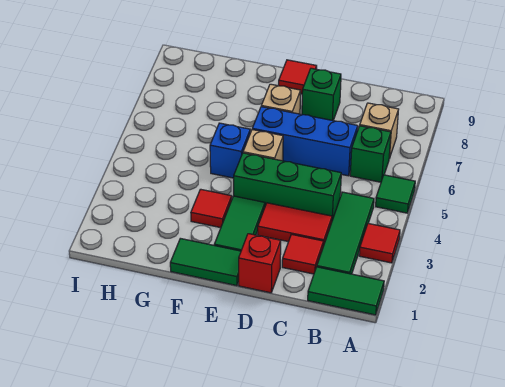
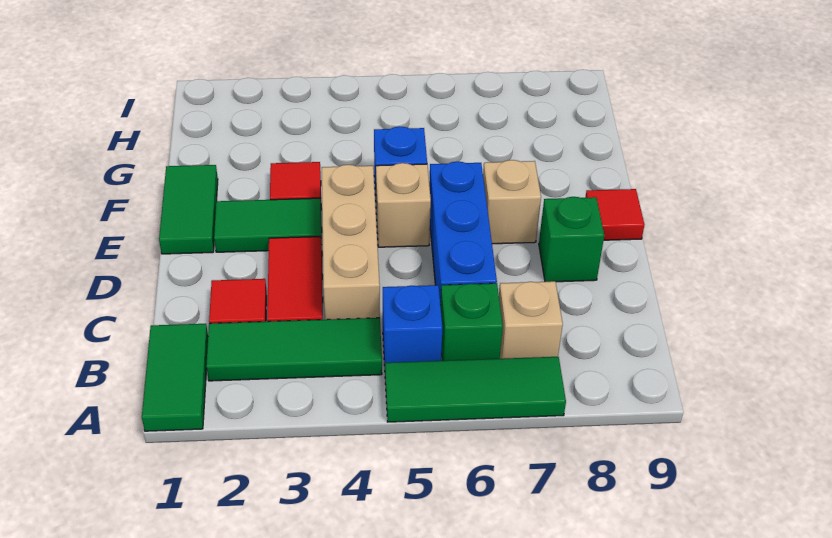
red tile A3 level 1 -> none
green tile A5 level 1 -> green tile A5:A7 level 1
none -> blue brick B5 level 1
green brick C4:E4 level 1 -> tan brick C4:E4 level 1
red brick D1 level 1 -> none

